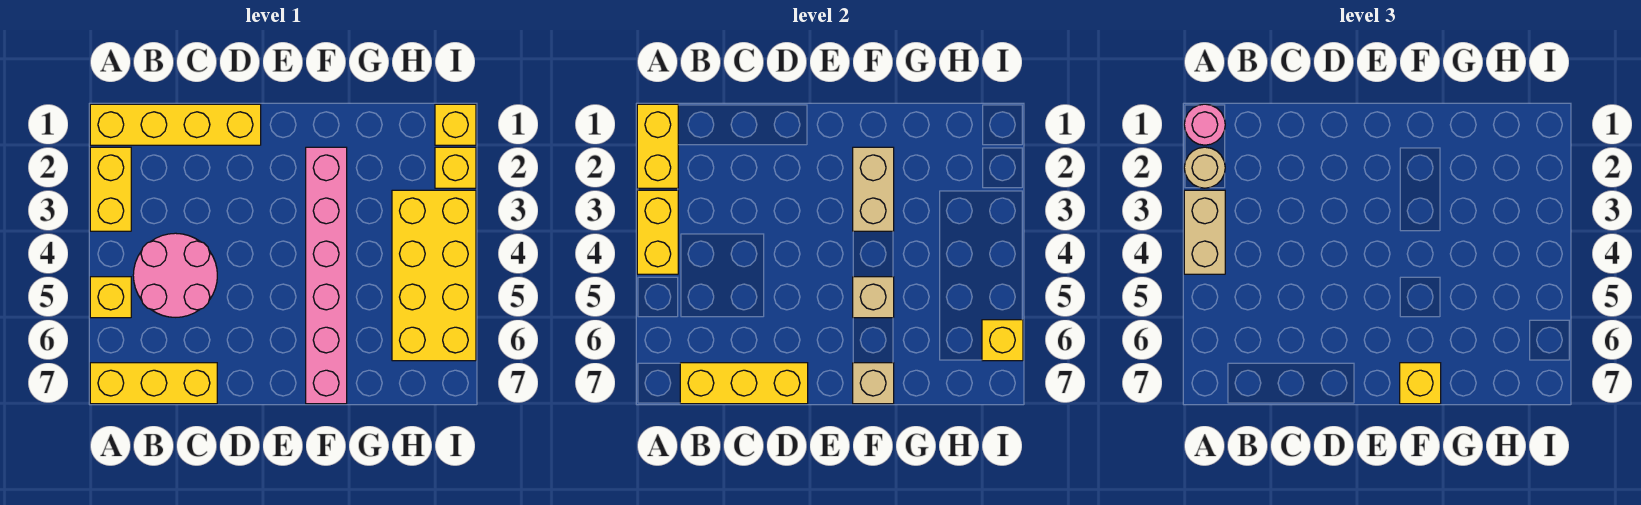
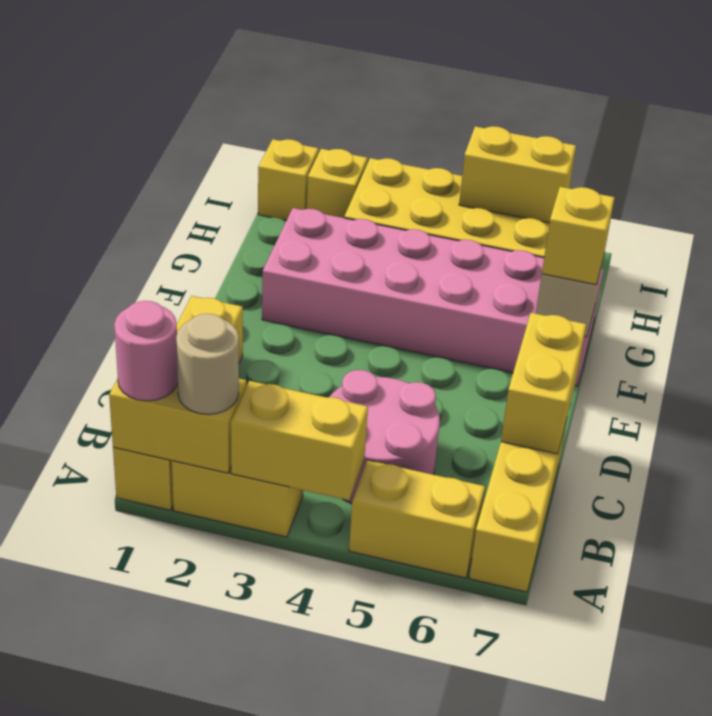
tan brick A3:A4 level 3 -> none
yellow brick A5 level 1 -> yellow brick A5:A6 level 1
yellow brick B7:D7 level 2 -> yellow brick C7:D7 level 2
pink brick F2:F7 level 1 -> pink brick F2:G7 level 1
tan brick F2:F3 level 2 -> none
tan brick F5 level 2 -> none
yellow brick I6 level 2 -> yellow brick I5:I6 level 2

